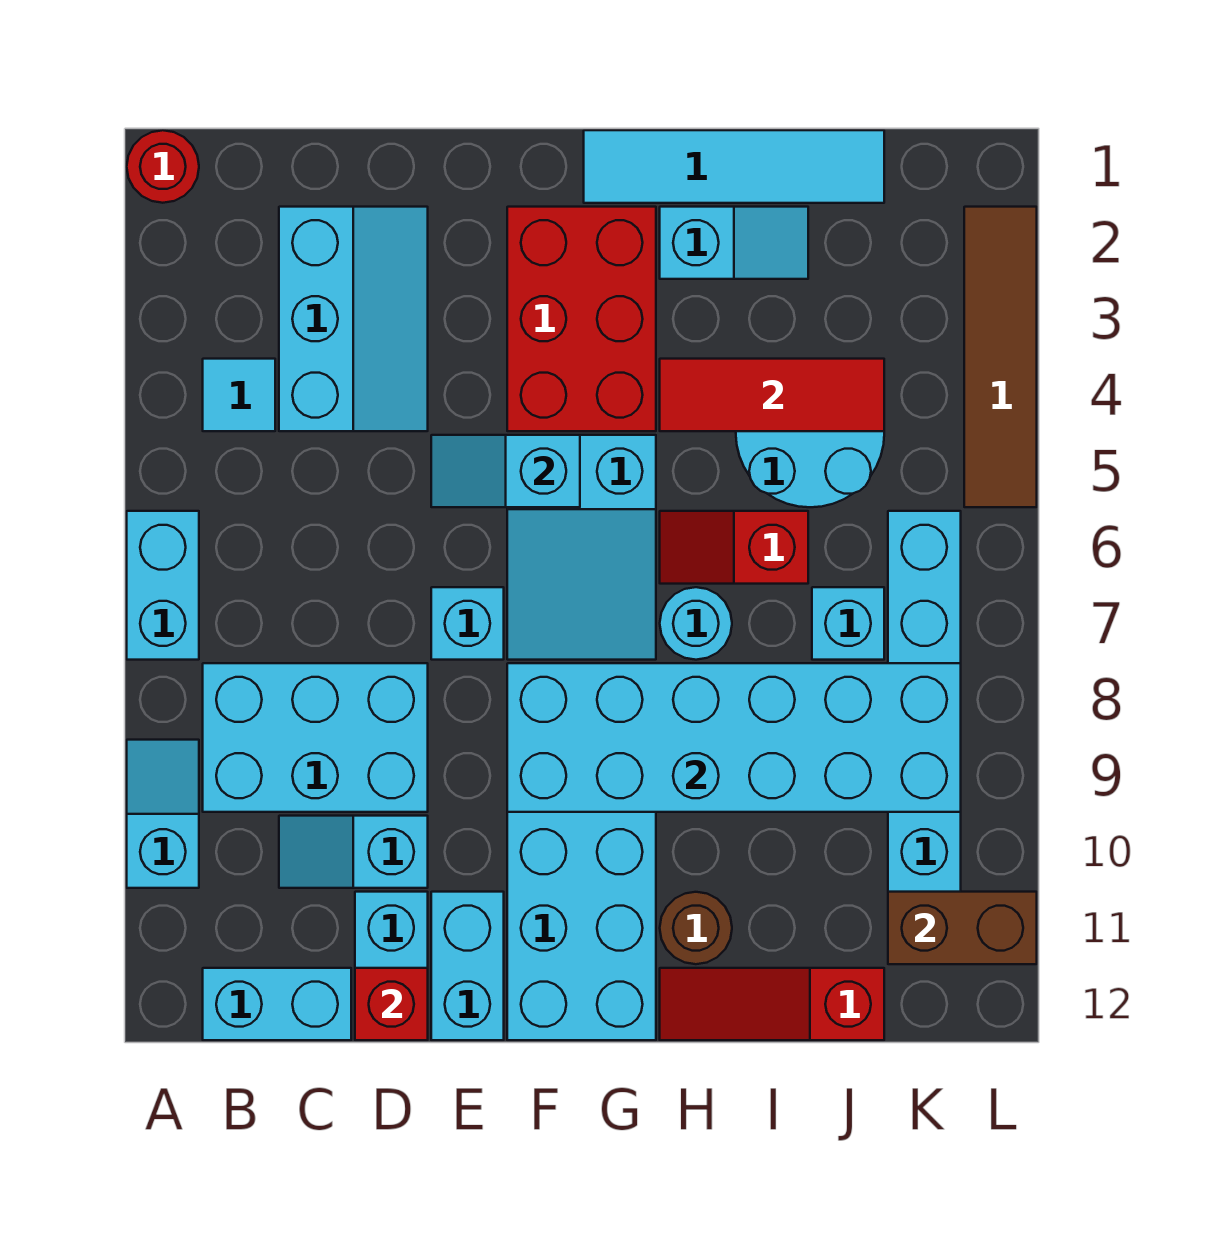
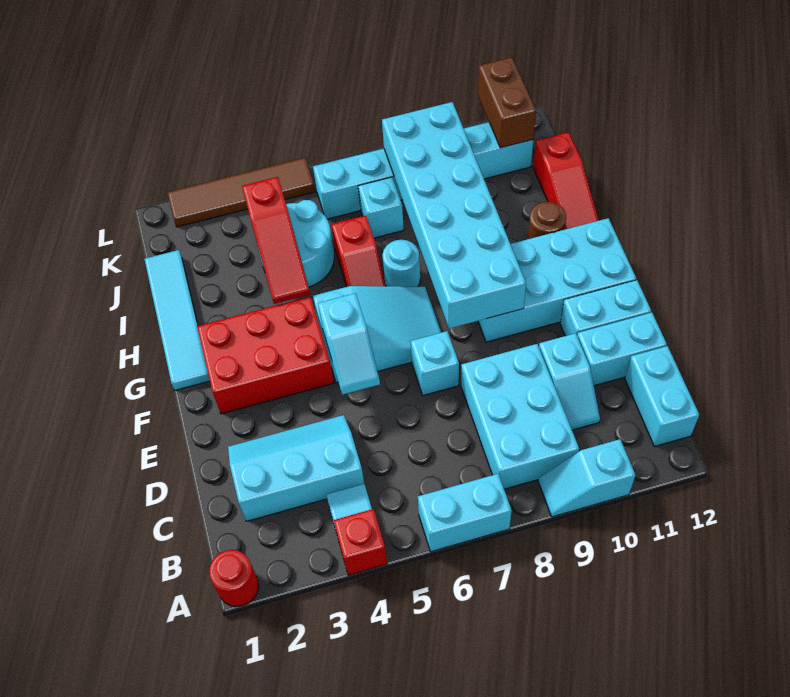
red brick D12 level 2 -> red brick A4 level 1
cyan slope H2:I2 level 1 top H -> none
red tile H4:J4 level 2 -> red slope H4:J4 level 2 top J

